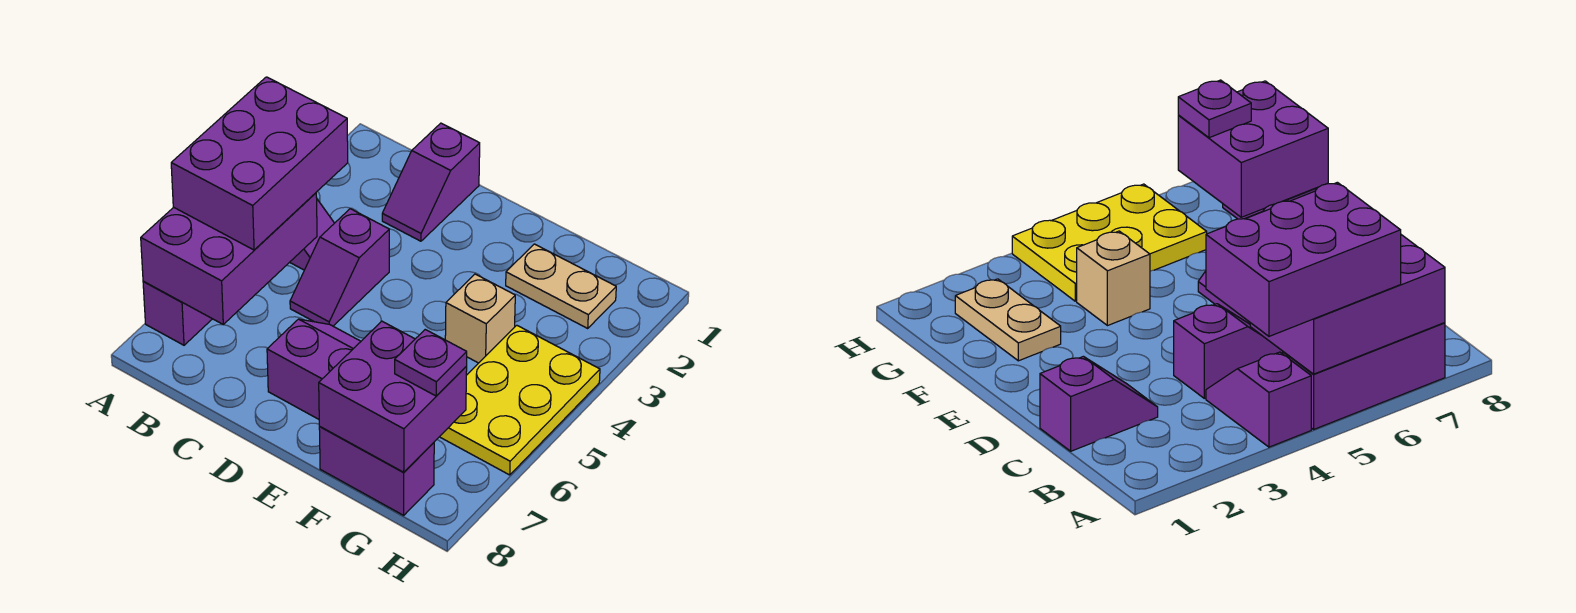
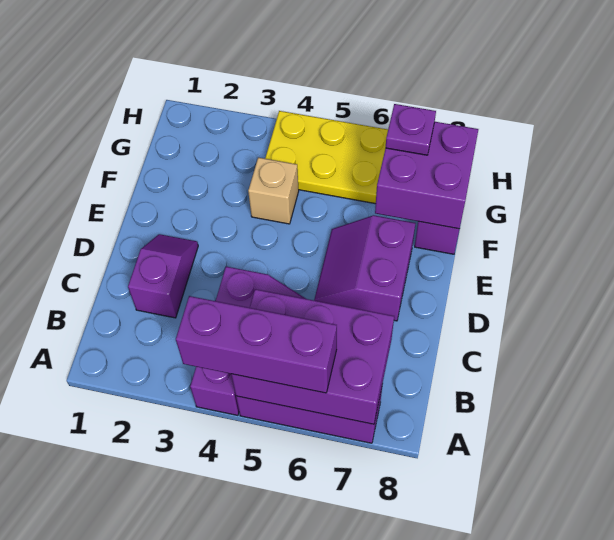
purple brick A4:B6 level 3 -> purple brick A4:A6 level 3
purple slope C1:C2 level 1 top 1 -> purple slope C2:D2 level 1 top C
tan plate F2:G2 level 1 -> none

